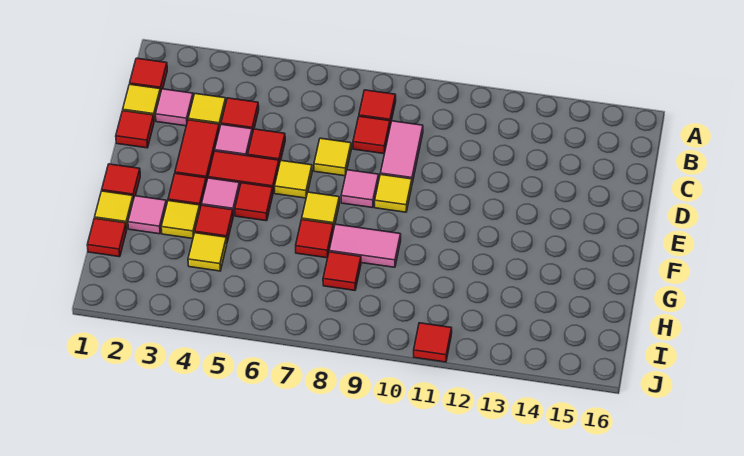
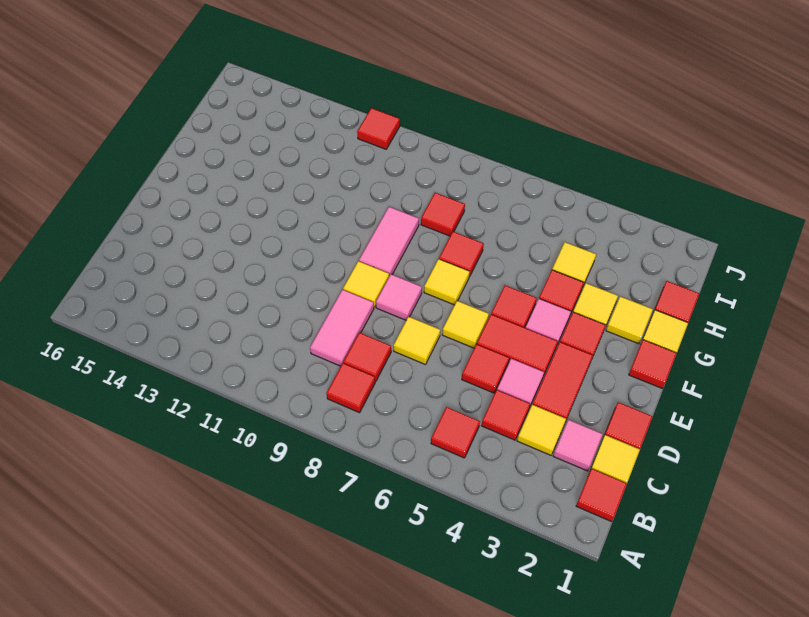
none -> red tile B5 level 1
pink tile G2 level 1 -> yellow tile G2 level 1
pink tile G8:G9 level 1 -> pink tile F9:G9 level 1

